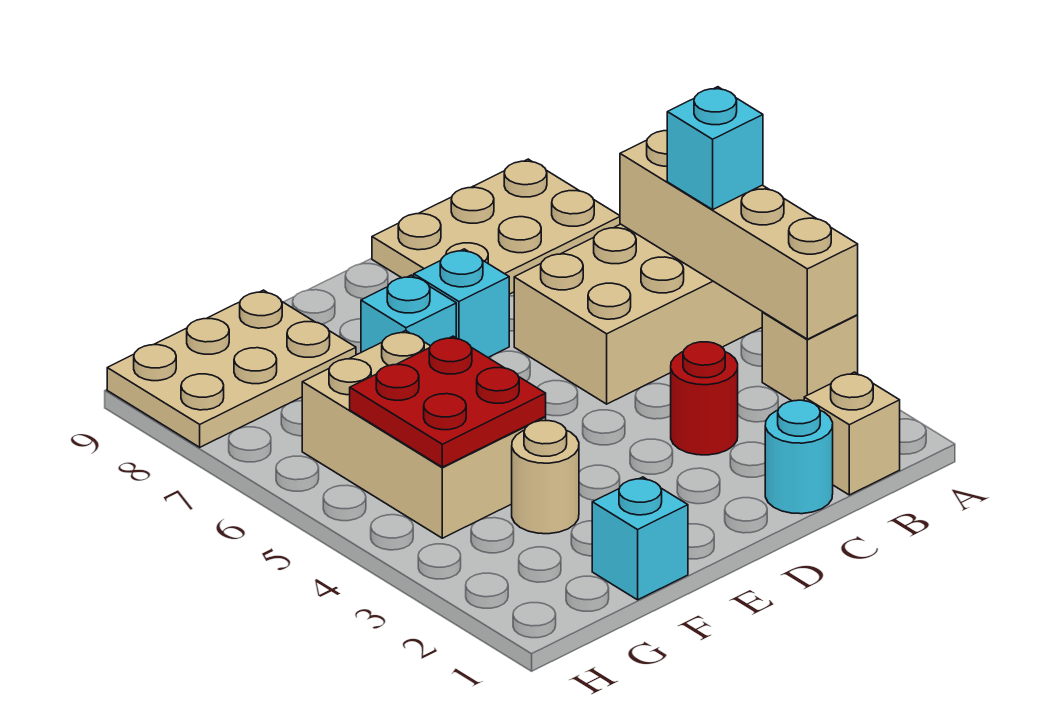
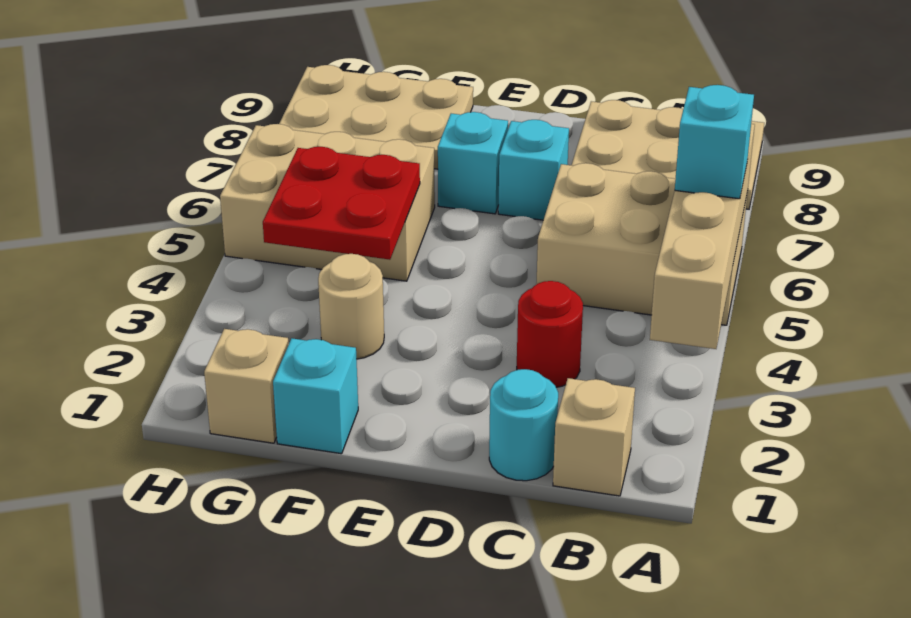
tan brick A3 level 1 -> tan brick G1 level 1
tan brick F4:G6 level 1 -> tan brick F5:H6 level 1

